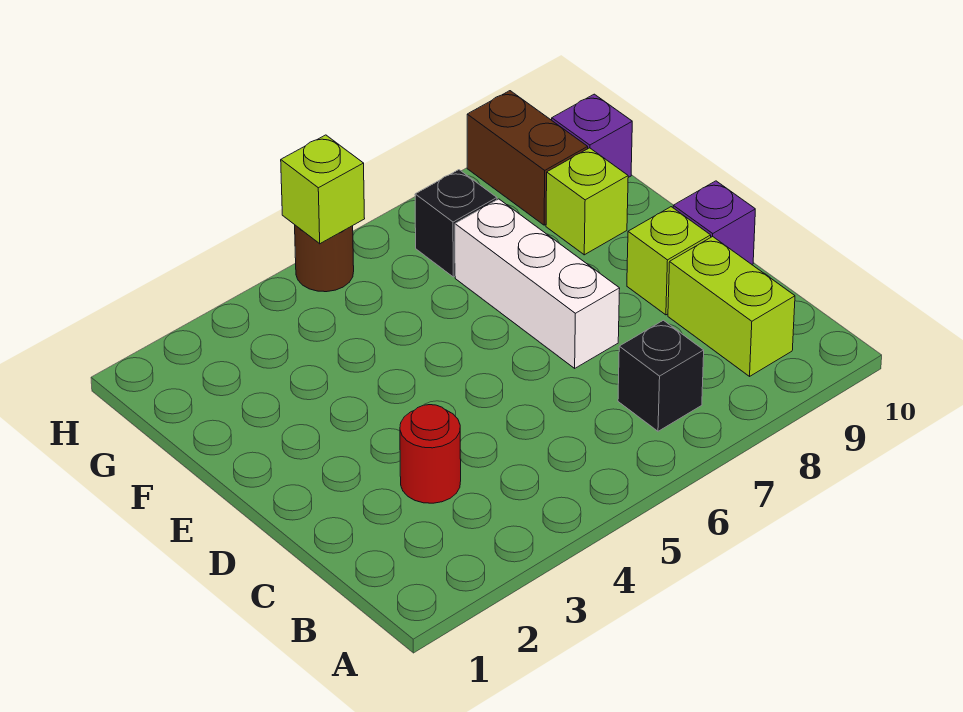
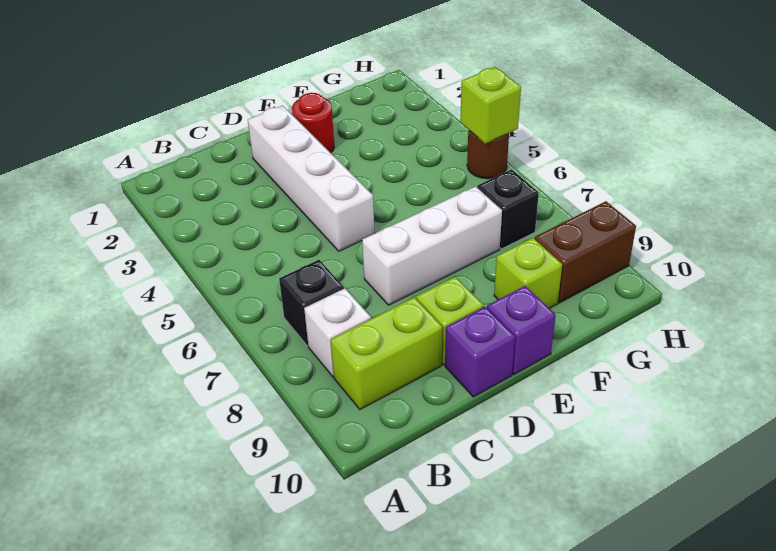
none -> white brick B8 level 1
red round brick C3 level 1 -> red round brick E2 level 1
none -> white brick D2:D5 level 1
purple brick G10 level 1 -> purple brick E10 level 1

